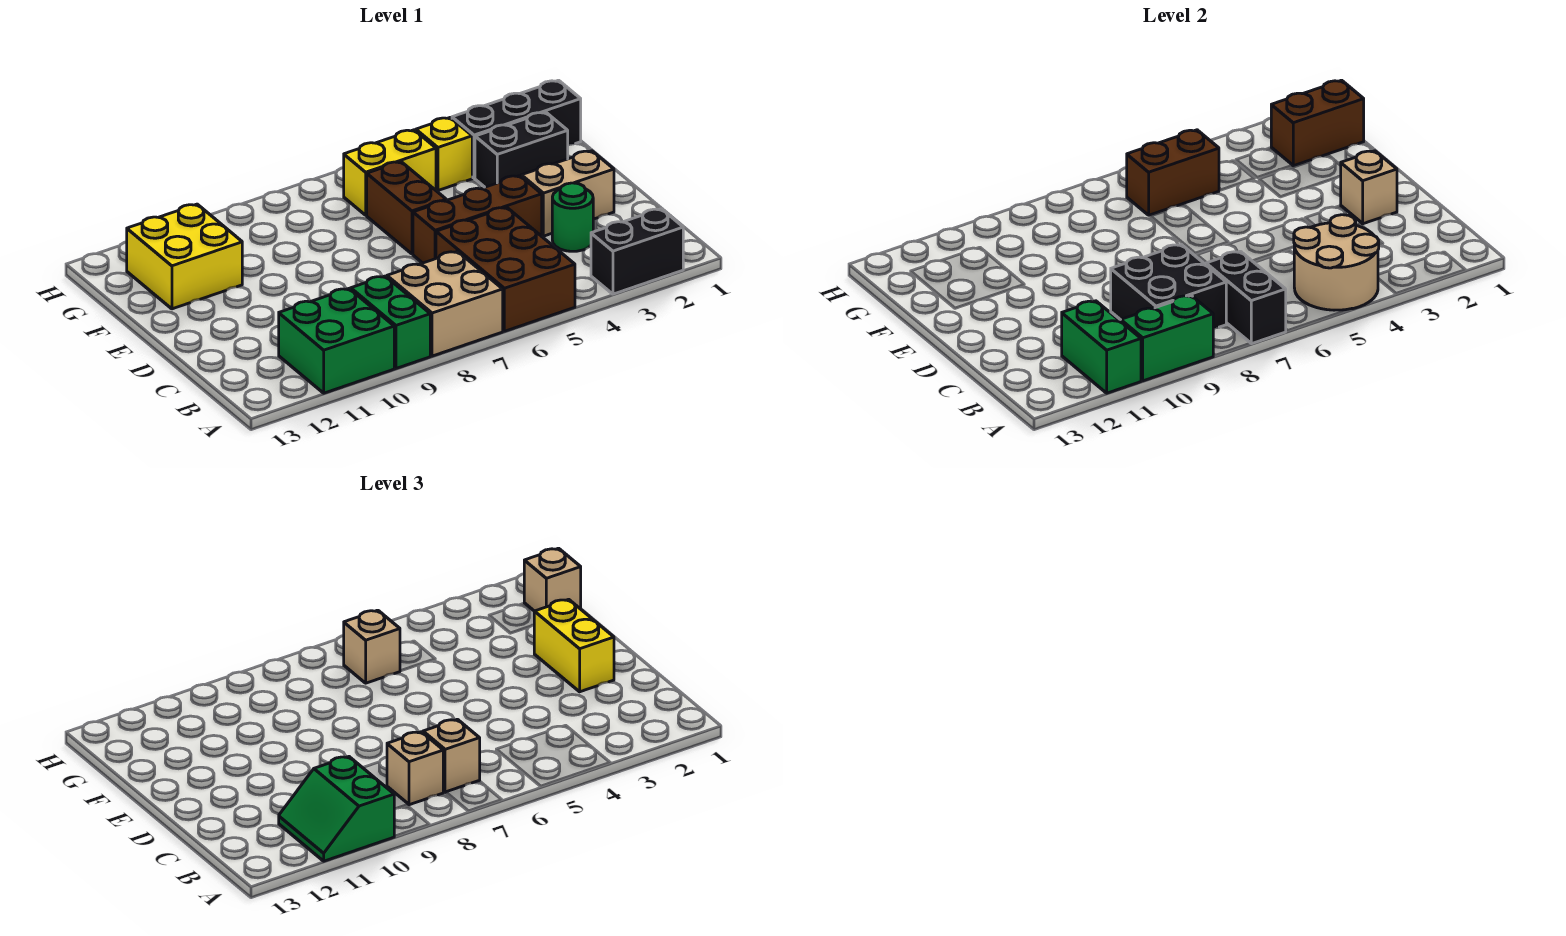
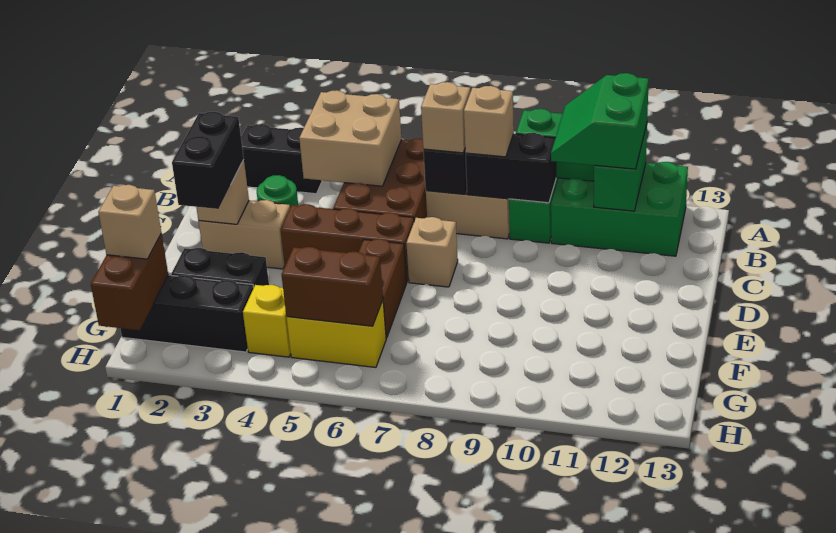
tan round brick A4:B5 level 2 -> tan brick A4:B5 level 2
green brick A10:B11 level 1 -> green brick A10:B12 level 1
green slope A10:B11 level 3 top 10 -> green slope A10:B11 level 3 top 11
black brick B8:C9 level 2 -> black brick B8:B9 level 2
yellow brick D2:E2 level 3 -> black brick D2:E2 level 3
yellow brick F11:G12 level 1 -> none
brown brick G1:G2 level 2 -> brown brick G1:H1 level 2
tan brick G6 level 3 -> tan brick D7 level 1

